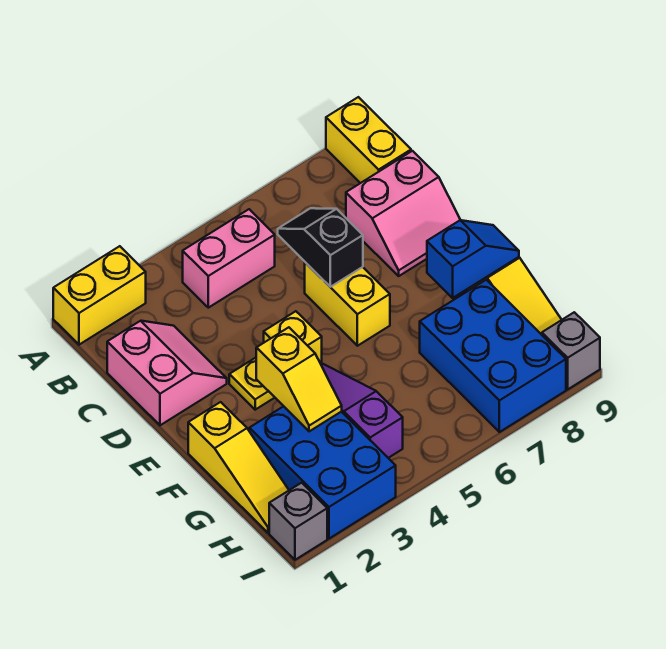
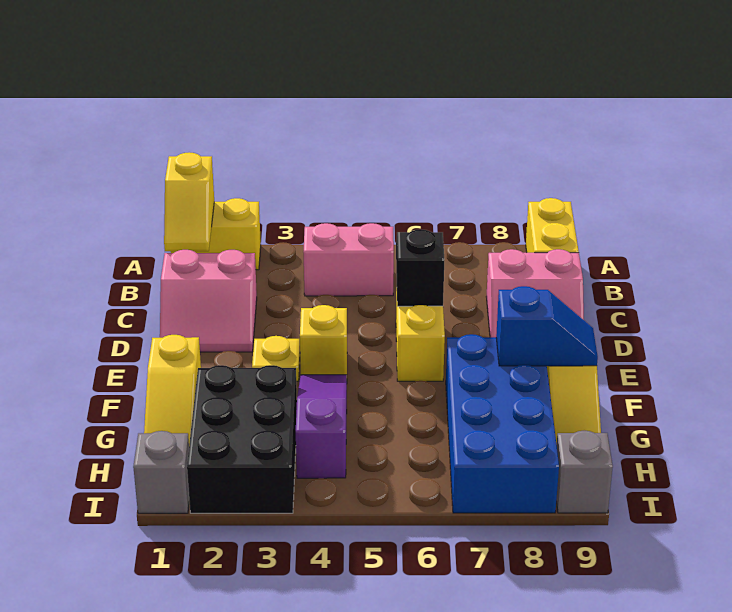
pink slope C1:D2 level 1 top 1 -> pink slope C1:D2 level 1 top C
yellow slope F3:G3 level 2 top F -> yellow slope A1:B1 level 2 top A
blue brick G2:I3 level 1 -> black brick G2:I3 level 1
blue brick G7:I8 level 1 -> blue brick F7:I8 level 1

